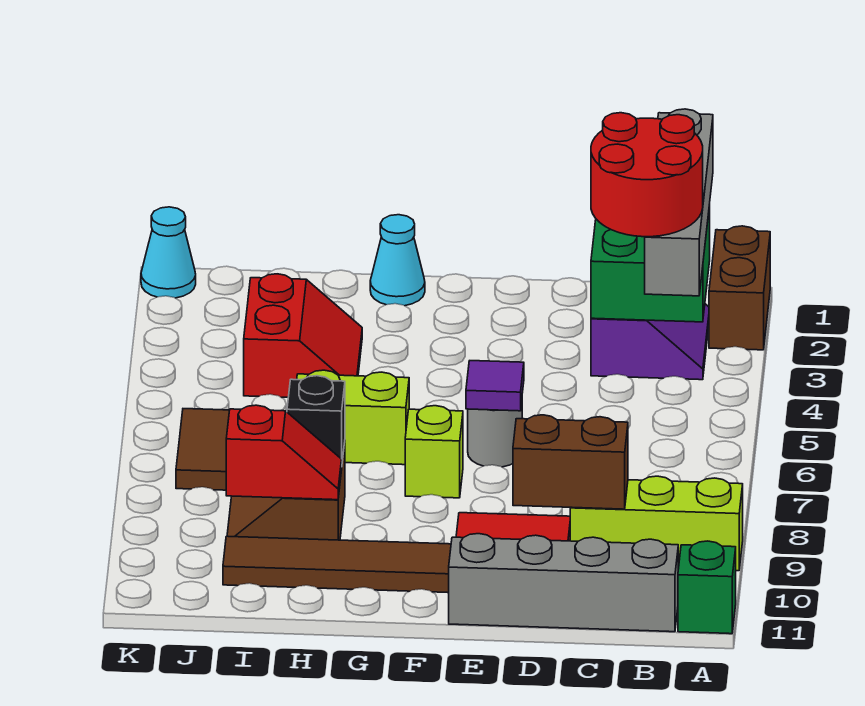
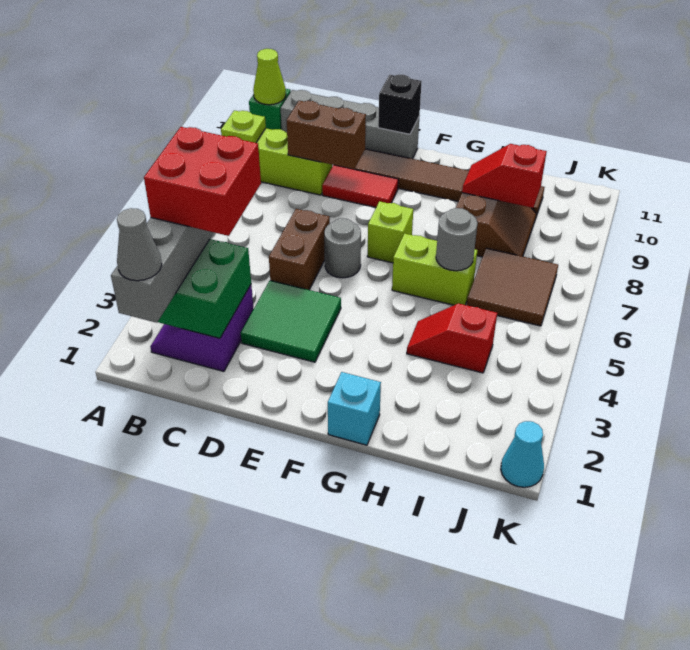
brown brick A1:A2 level 1 -> brown brick D5:D6 level 1
none -> lime plate A9 level 2
none -> lime cone A11 level 2
none -> grey cone B1 level 4
red round brick B3:C4 level 4 -> red brick B3:C4 level 4
none -> green tile D3:E4 level 1
purple tile E6 level 2 -> none
cyan cone G1 level 1 -> cyan brick G1 level 1
red slope H3:I4 level 1 top I -> red slope H4:I4 level 1 top I
none -> grey round brick H6 level 2
black brick H8 level 2 -> black brick E11 level 2

